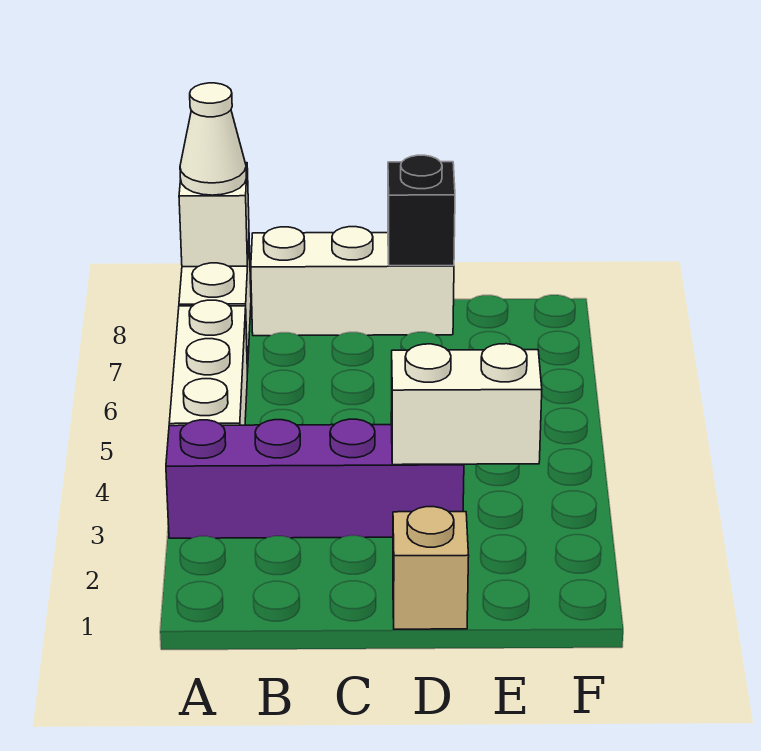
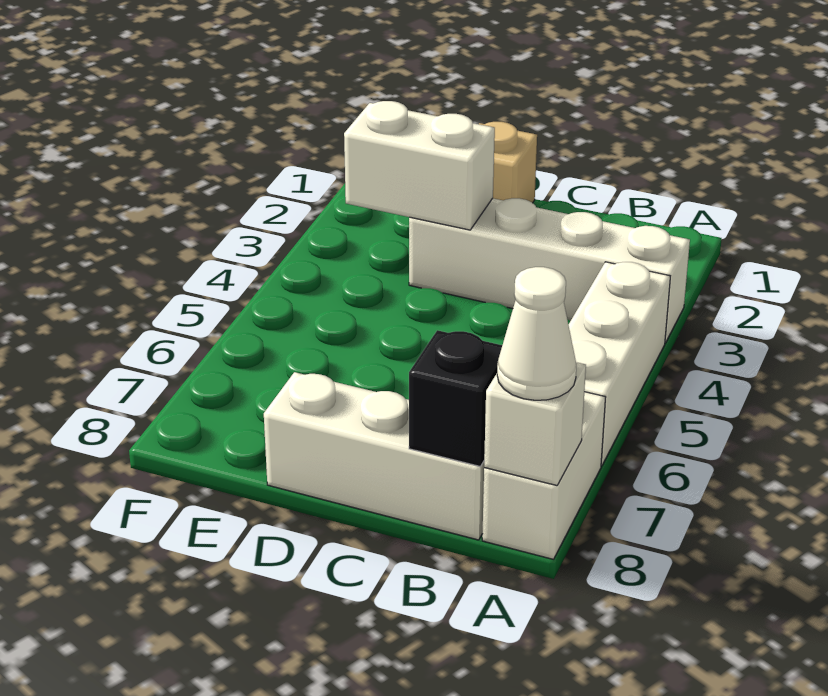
purple brick A3:D3 level 1 -> white brick A3:D3 level 1
black brick D8 level 2 -> black brick B8 level 2

